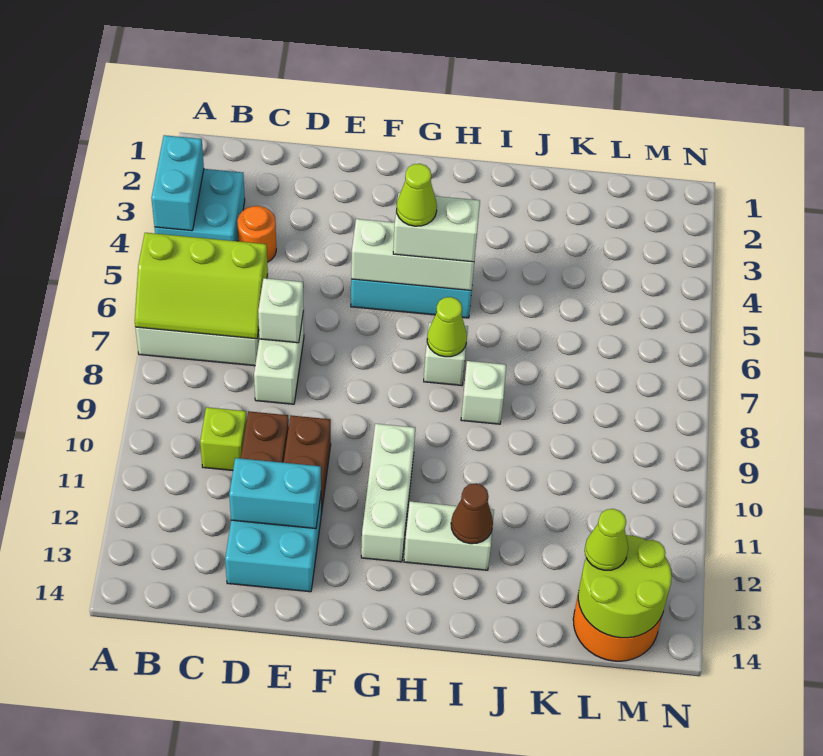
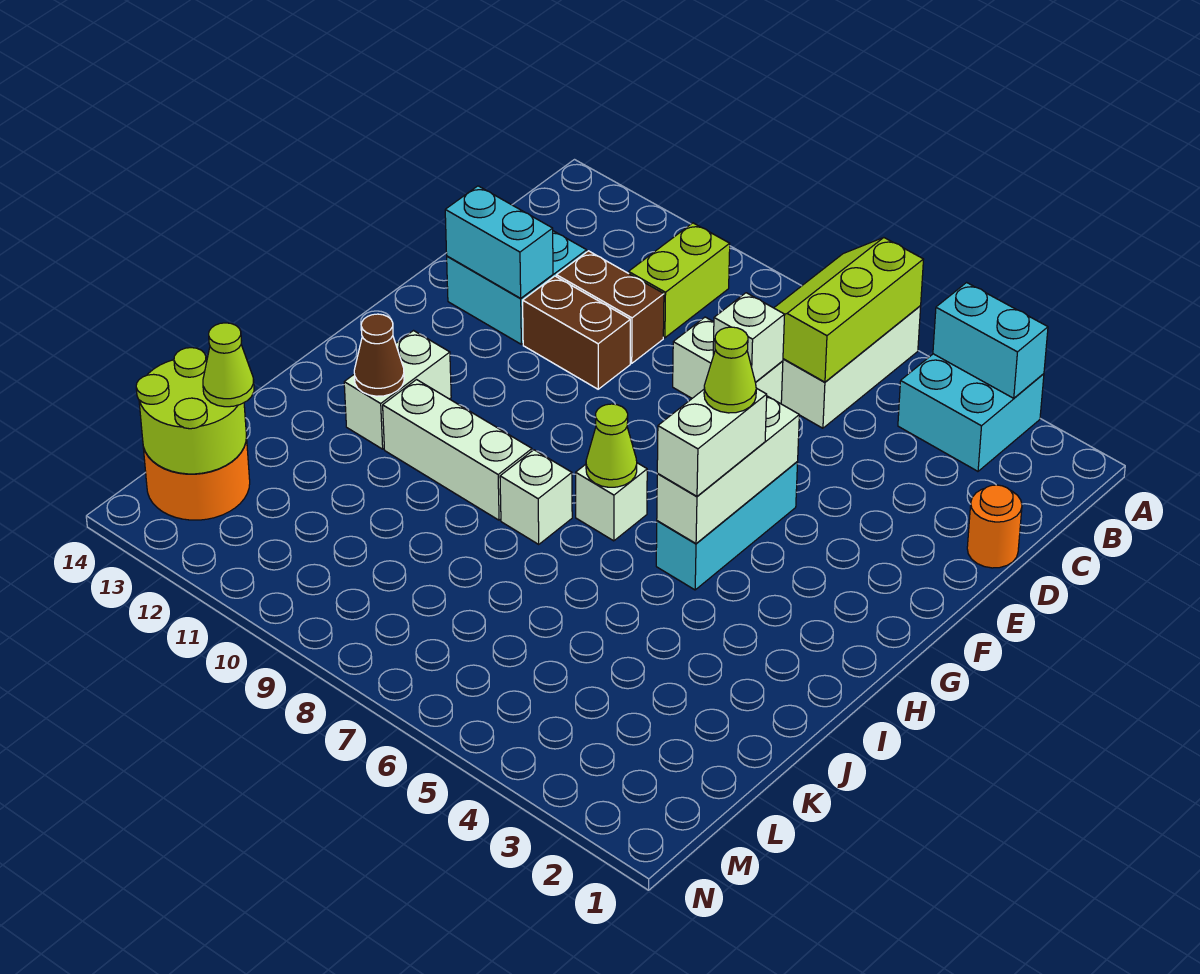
orange round brick C4 level 1 -> orange round brick D1 level 1
lime brick C10 level 1 -> lime brick B10:C10 level 1
cyan brick D12:E12 level 2 -> cyan brick E12:E13 level 2
white brick G10:G12 level 1 -> white brick I9:I11 level 1

